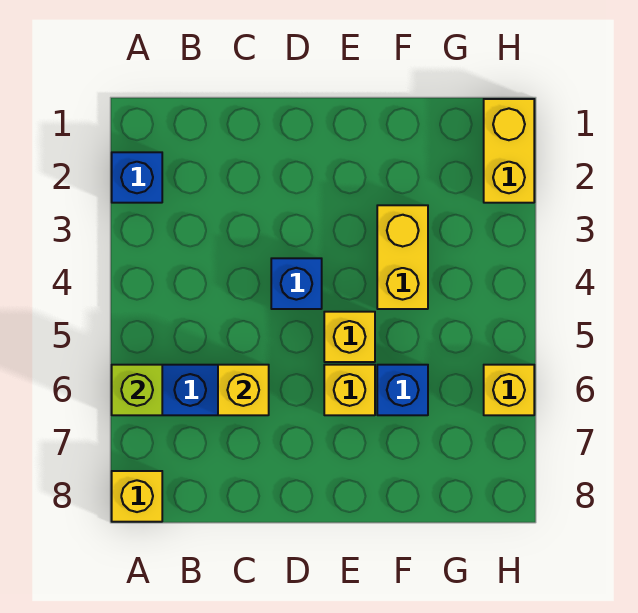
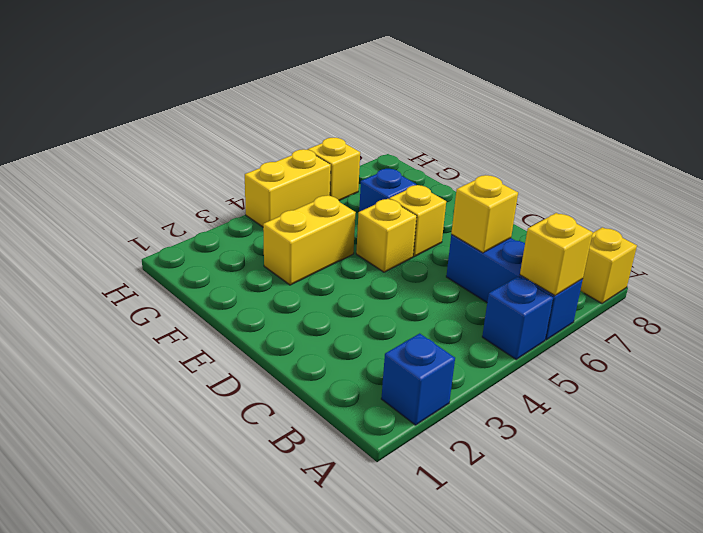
lime brick A6 level 2 -> yellow brick A6 level 2
blue brick D4 level 1 -> blue brick A5 level 1
yellow brick H1:H2 level 1 -> yellow brick H4:H5 level 1

